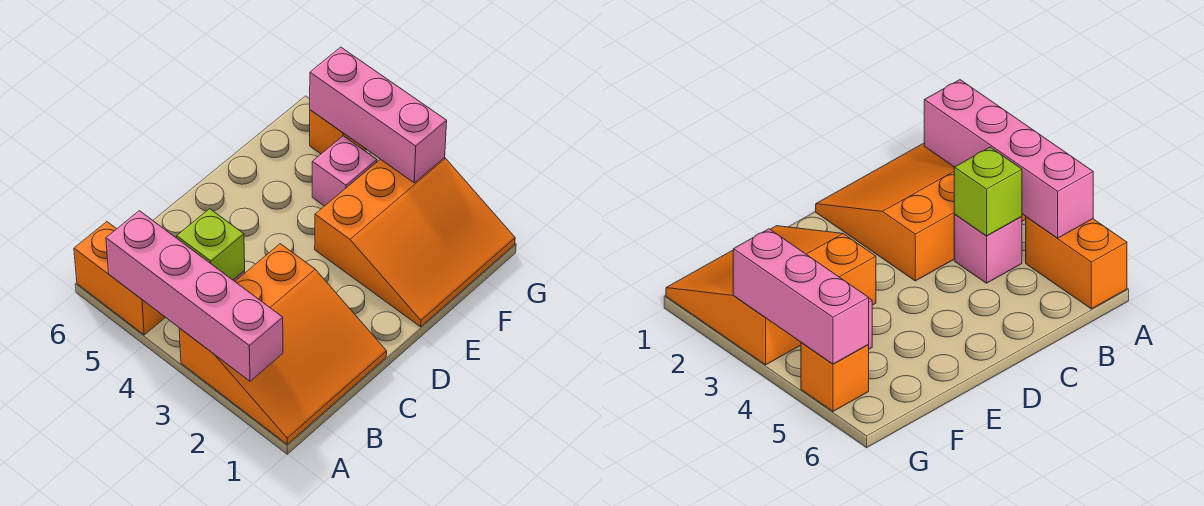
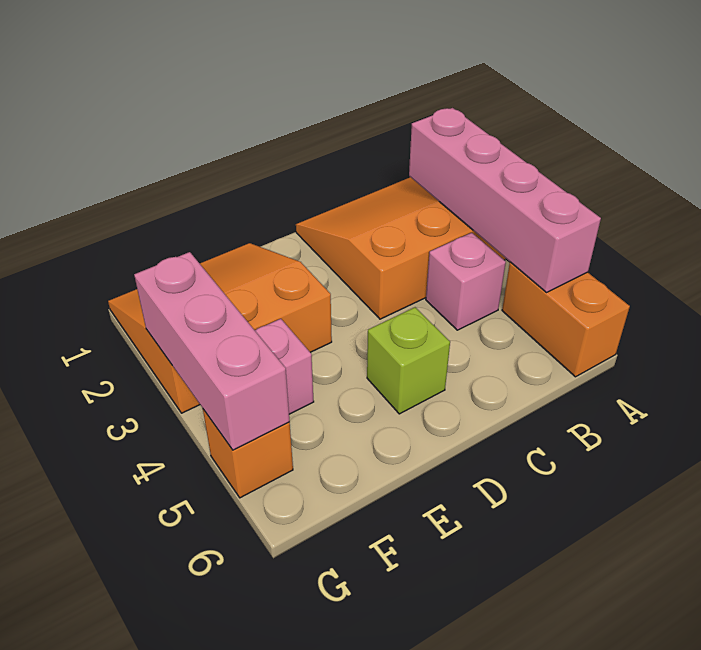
lime brick B4 level 2 -> lime brick D5 level 1

